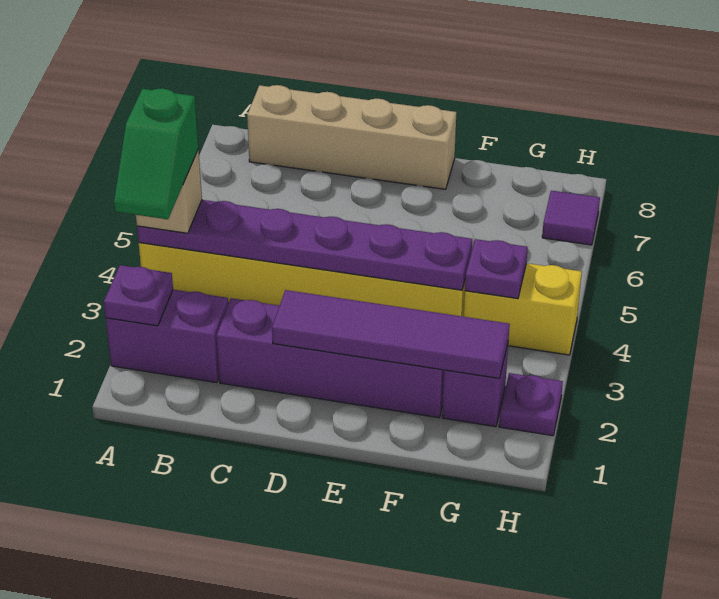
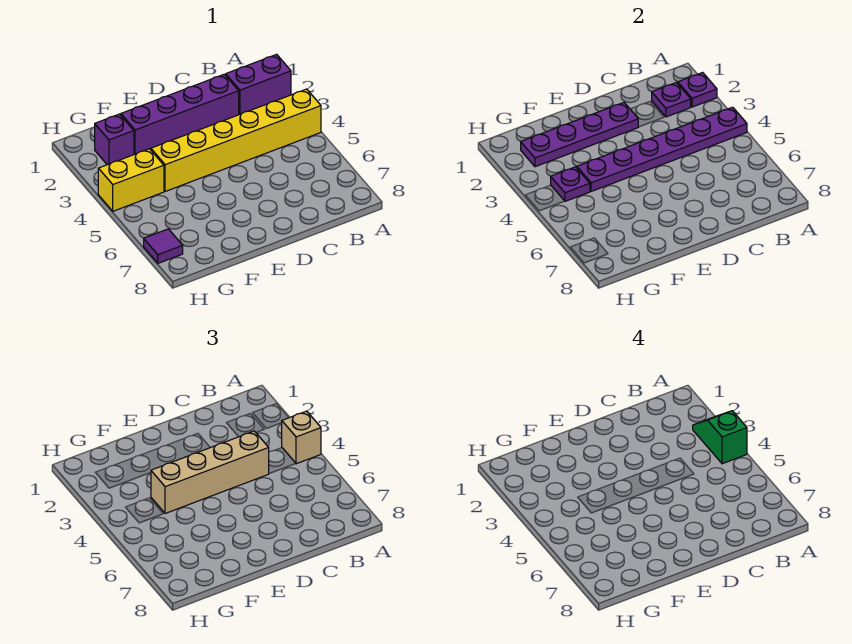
tan brick B8:E8 level 1 -> tan brick C4:F4 level 3
purple tile D2:G2 level 2 -> purple plate D2:G2 level 2
purple plate H2 level 1 -> purple plate B2 level 2

